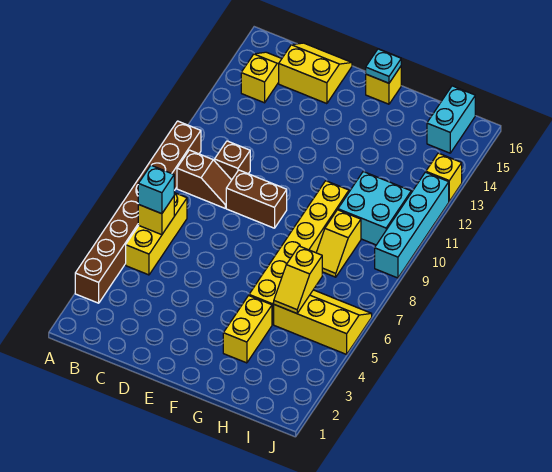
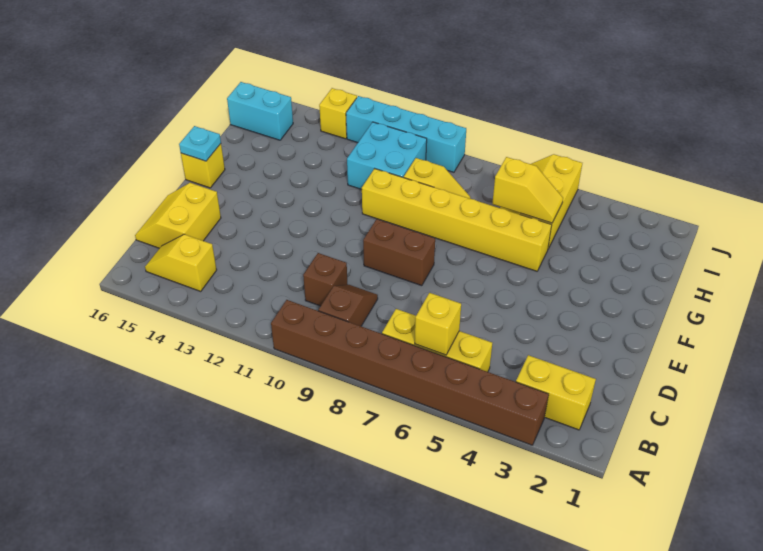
cyan brick B6 level 3 -> none
brown brick D9:E9 level 1 -> brown brick E8:E9 level 1
yellow brick G3:G4 level 1 -> yellow brick B2:B3 level 1

